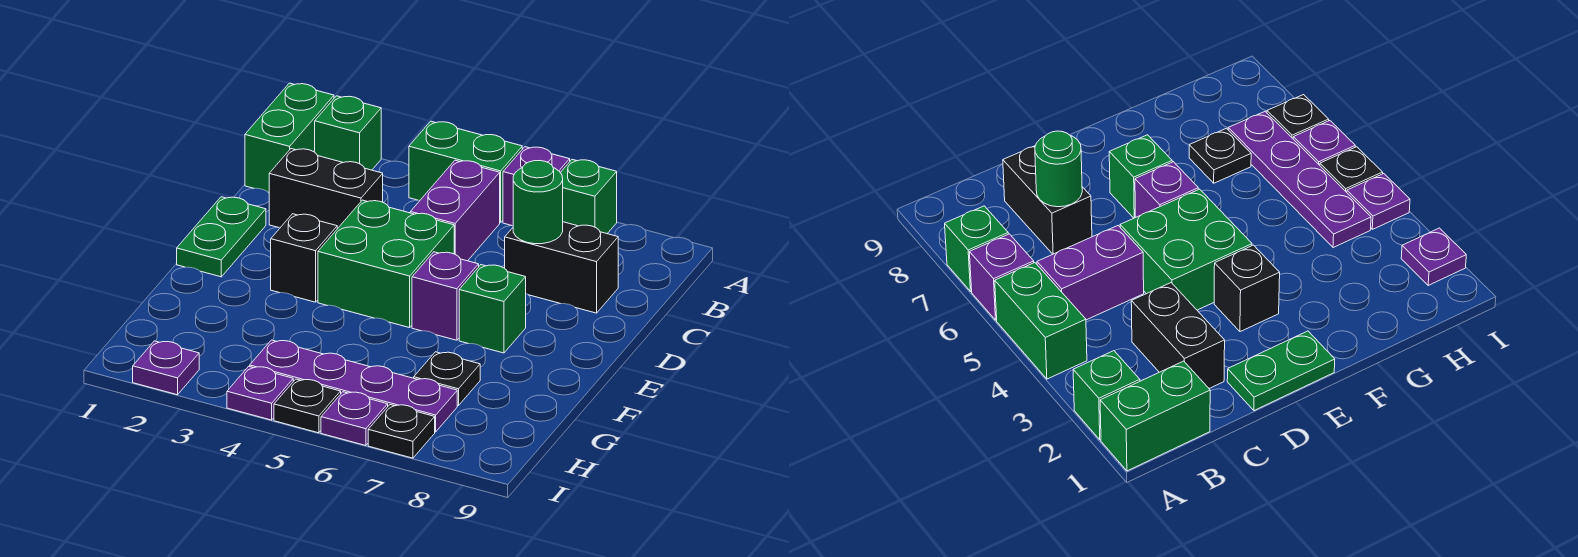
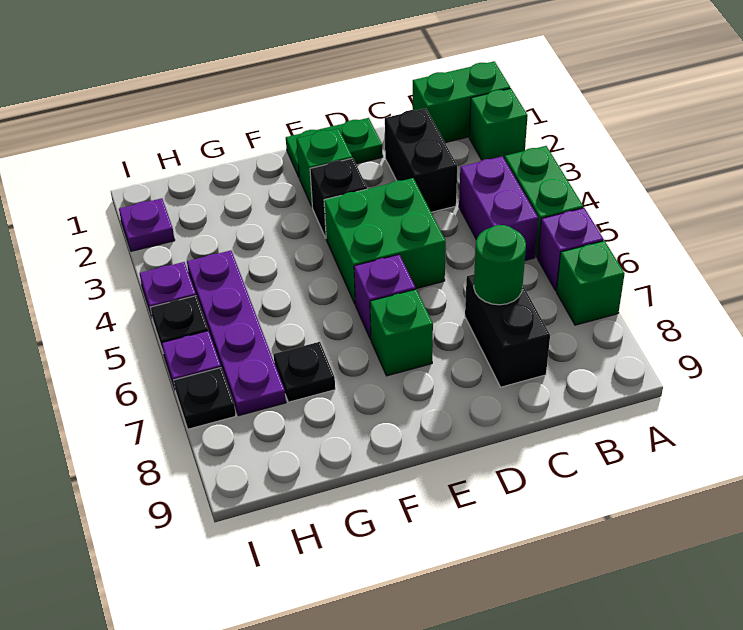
purple brick B5:C5 level 1 -> purple brick B4:B5 level 1
none -> green brick E2 level 1

